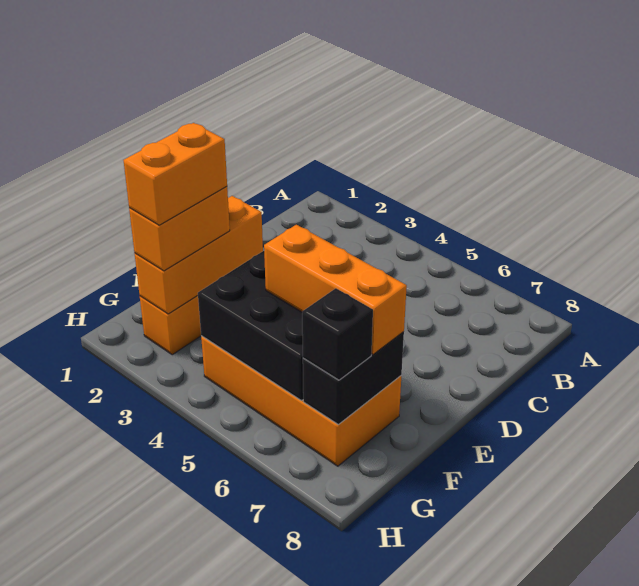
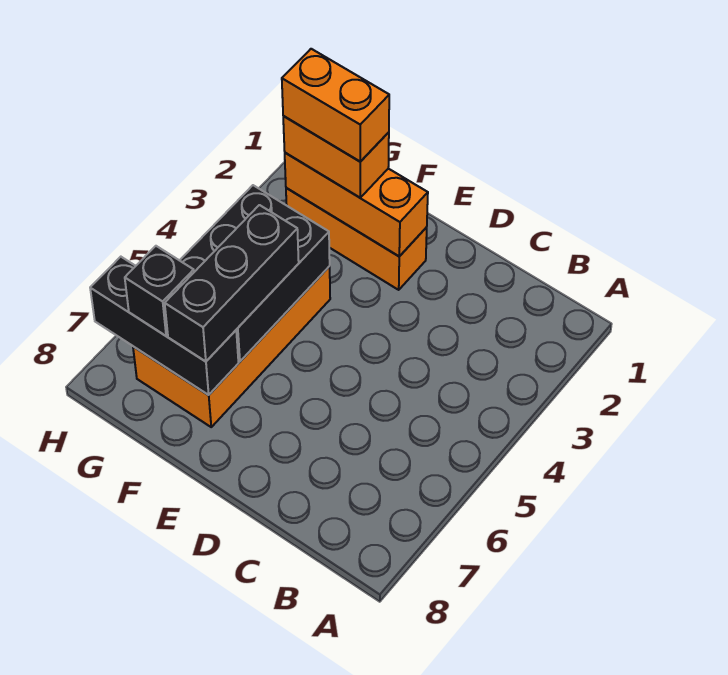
orange brick F5:F7 level 3 -> black brick F5:F7 level 3
black brick F7:G7 level 2 -> black brick F7:H7 level 2

